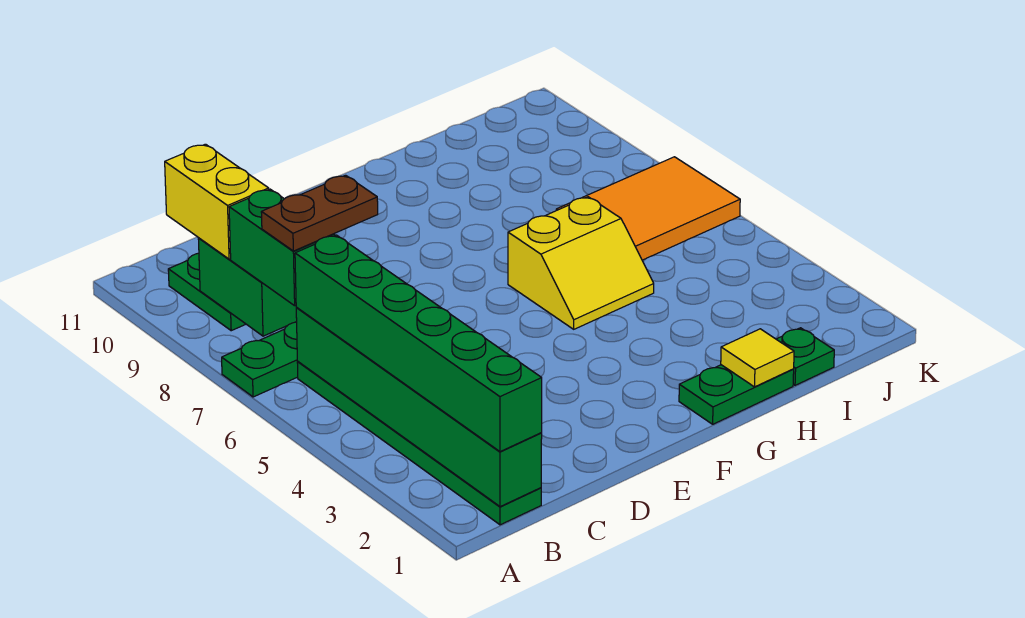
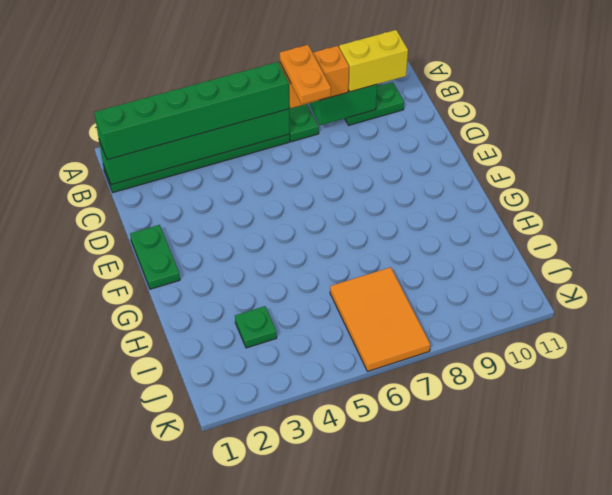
green brick B7:B8 level 3 -> orange brick B7:B8 level 3
brown plate B7:C7 level 4 -> orange plate B7:C7 level 4
green plate G1:H1 level 1 -> green plate E1:F1 level 1
yellow slope G5:H6 level 1 top 6 -> none
yellow tile H1 level 2 -> none
green plate I1 level 1 -> green plate I3 level 1

